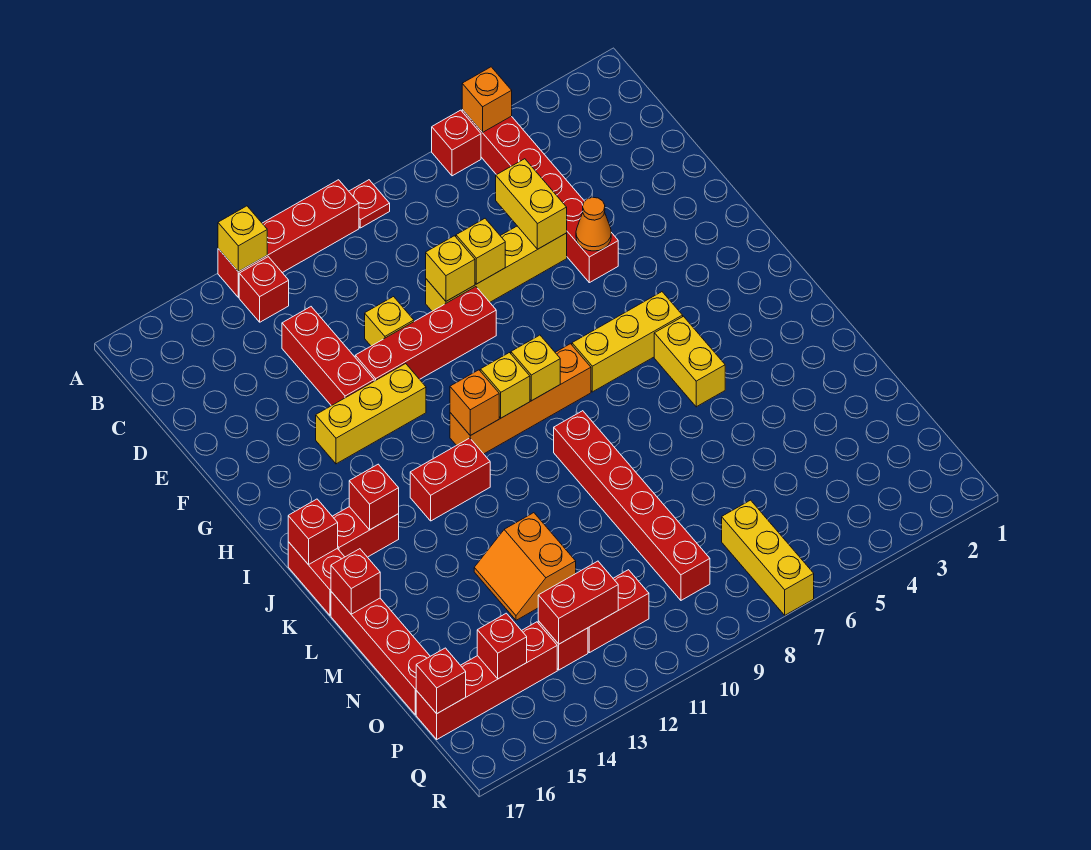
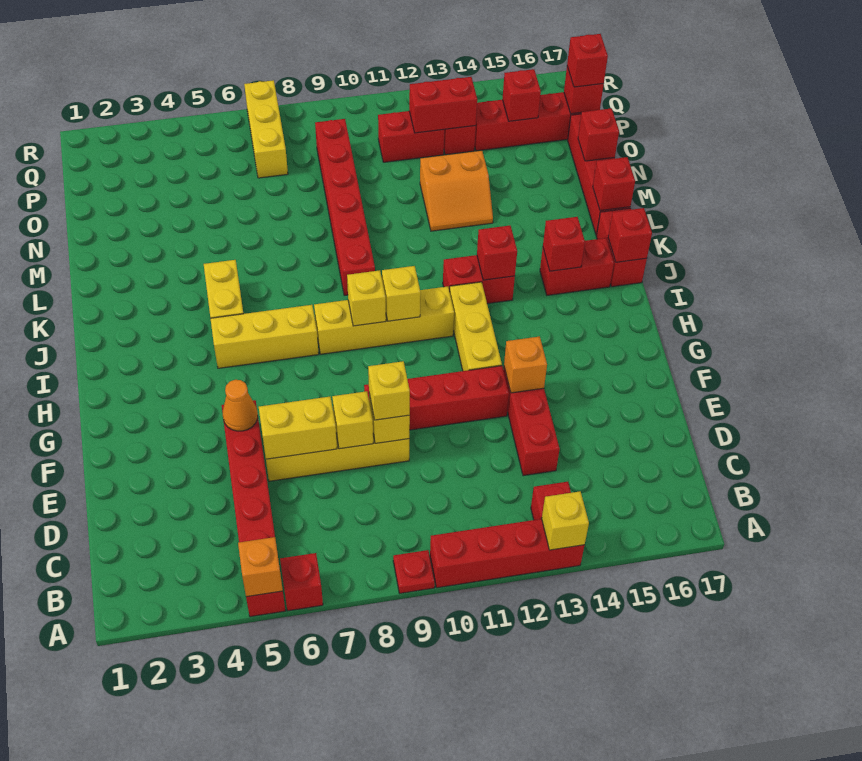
yellow brick D6:E6 level 2 -> yellow brick E6:E7 level 2
yellow brick E11 level 1 -> yellow brick E9 level 3
yellow brick G12:G14 level 1 -> yellow brick G12:I12 level 1
orange brick I8:I11 level 1 -> yellow brick I8:I11 level 1
orange brick I11 level 2 -> orange brick F13 level 2
none -> red brick J13 level 2
orange slope M12:N13 level 1 top 12 -> orange slope M12:N13 level 1 top N
none -> red brick N17 level 2
none -> red brick P17 level 3

